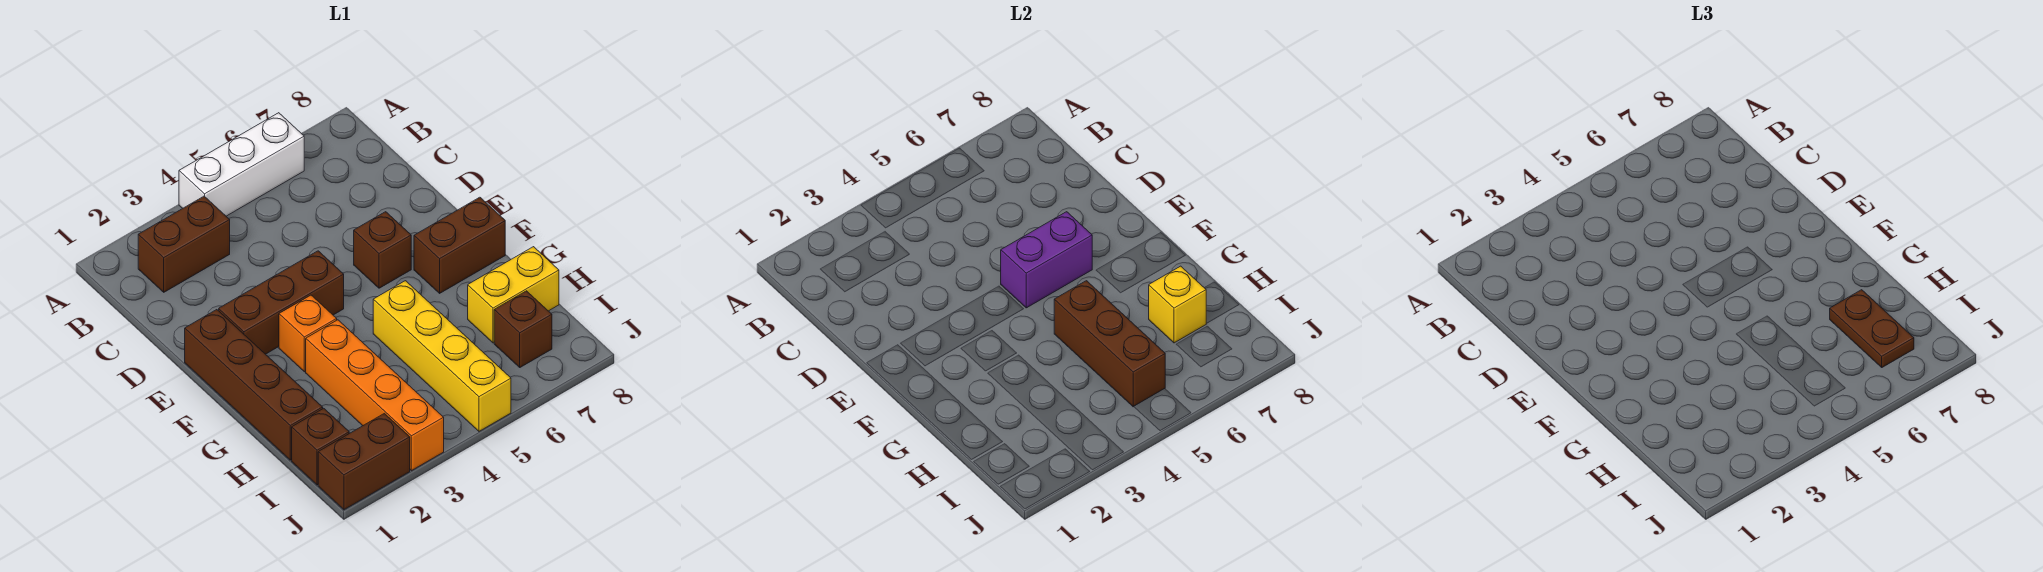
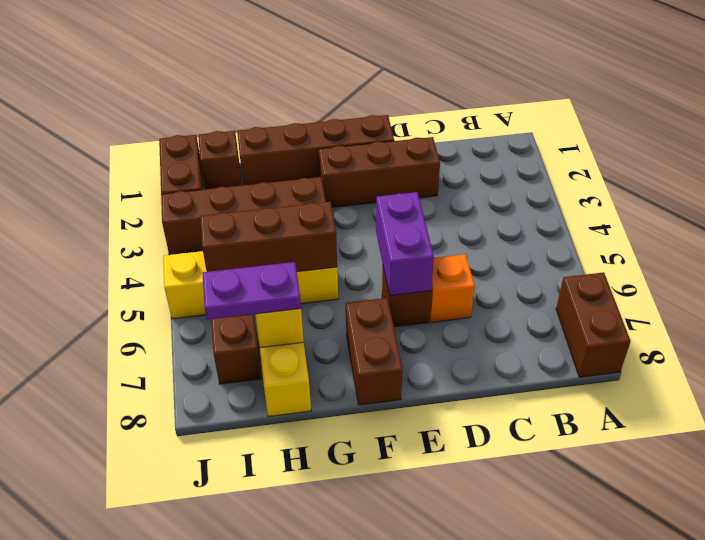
white brick A4:A6 level 1 -> none
brown brick B2:B3 level 1 -> brown brick A7:A8 level 1
brown brick E2:E4 level 1 -> brown brick D2:F2 level 1
orange brick F3 level 1 -> orange brick D6 level 1
orange brick G3:J3 level 1 -> brown brick G3:J3 level 1
brown plate H7:I7 level 3 -> purple plate H7:I7 level 3

